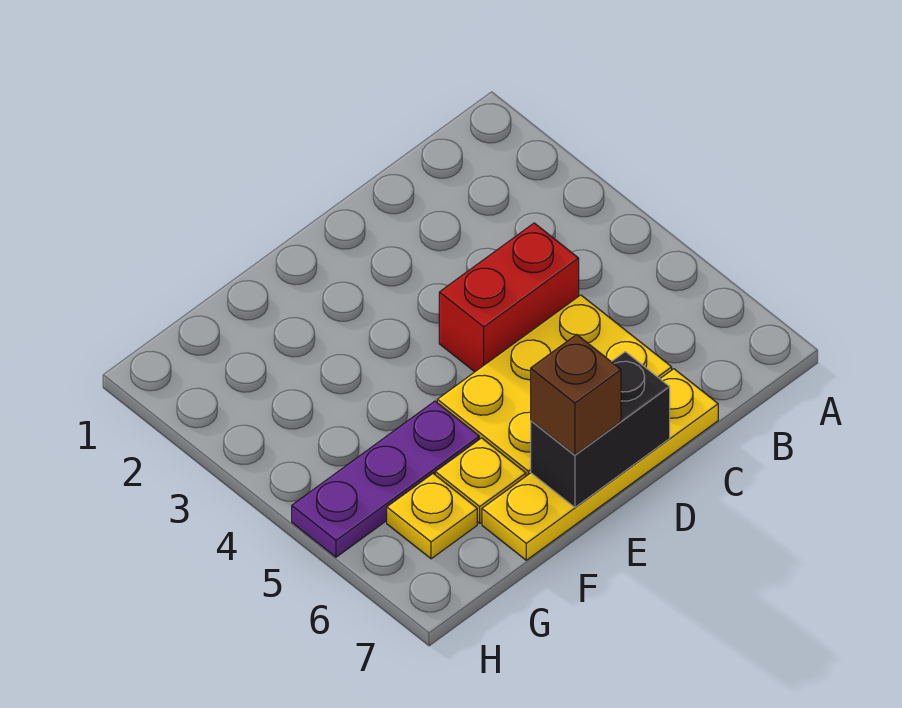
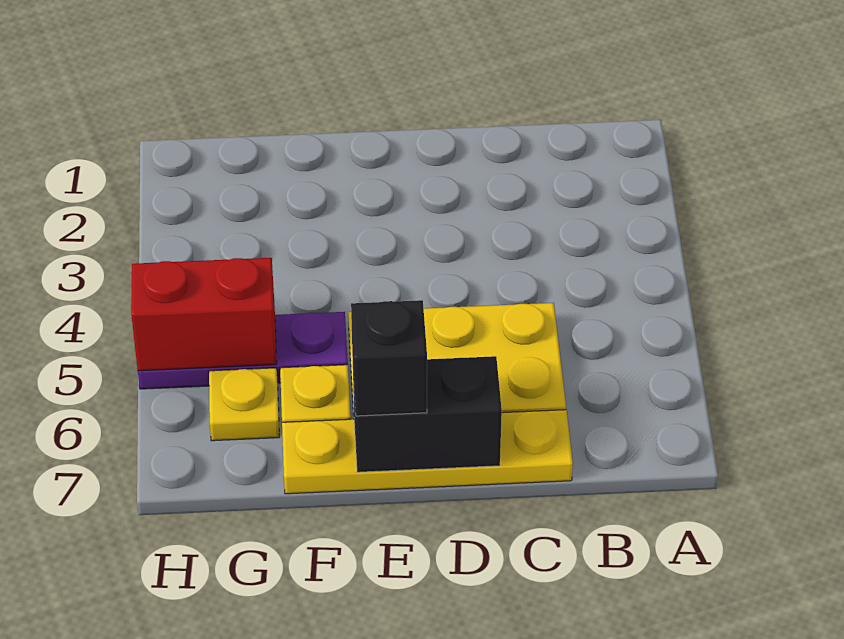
red brick C4:D4 level 1 -> red brick G5:H5 level 2
brown brick E7 level 3 -> black brick E7 level 3

